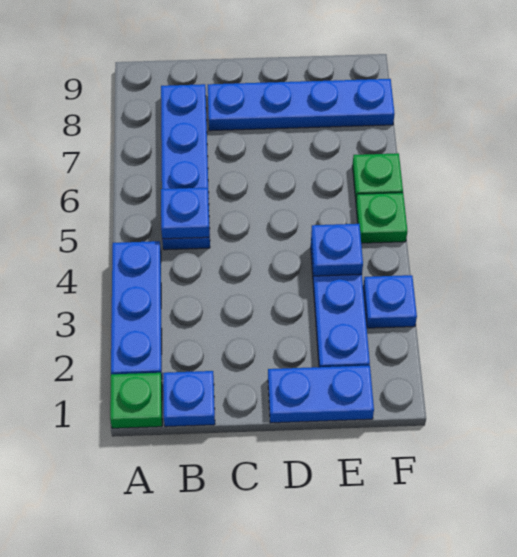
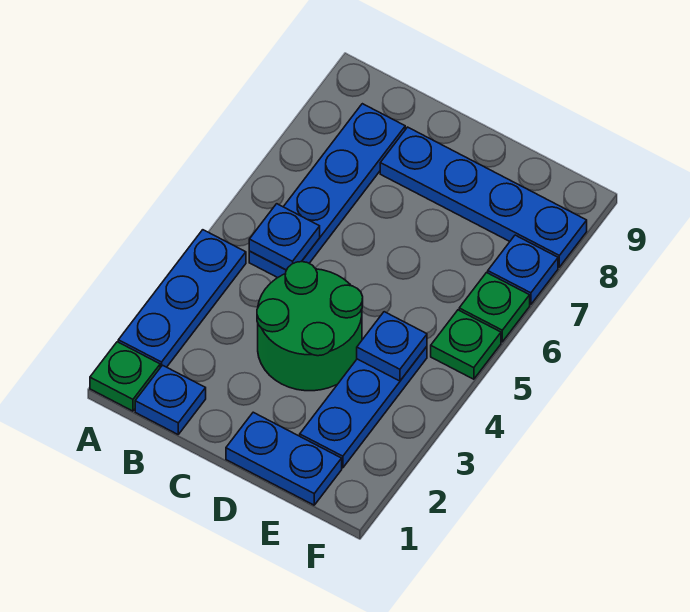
none -> green round brick C3:D4 level 1
blue plate F3 level 1 -> blue plate F7 level 1

